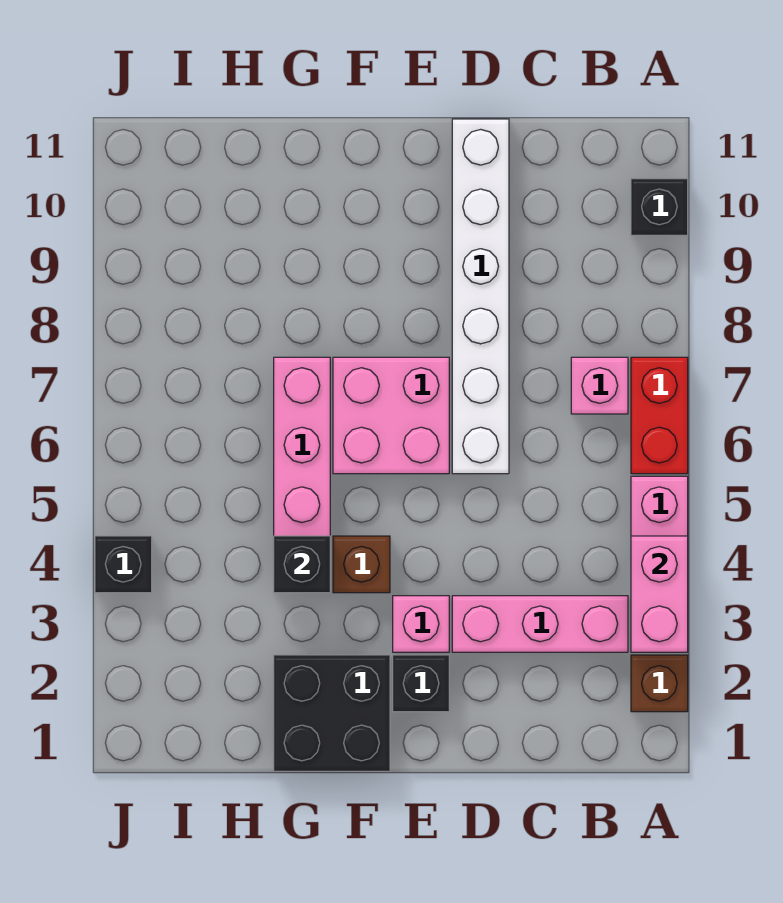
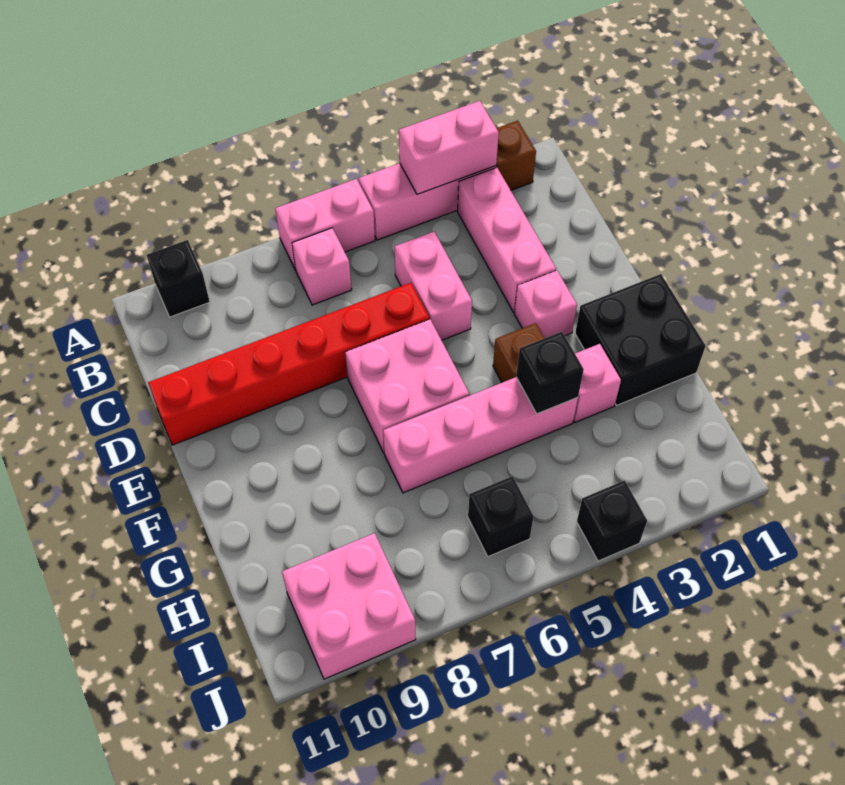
red brick A6:A7 level 1 -> pink brick A6:A7 level 1
none -> pink brick C5:D5 level 1
white brick D6:D11 level 1 -> red brick D6:D11 level 1
black brick E2 level 1 -> black brick I6 level 1
none -> pink brick G3 level 1
none -> pink brick I9:J10 level 1

